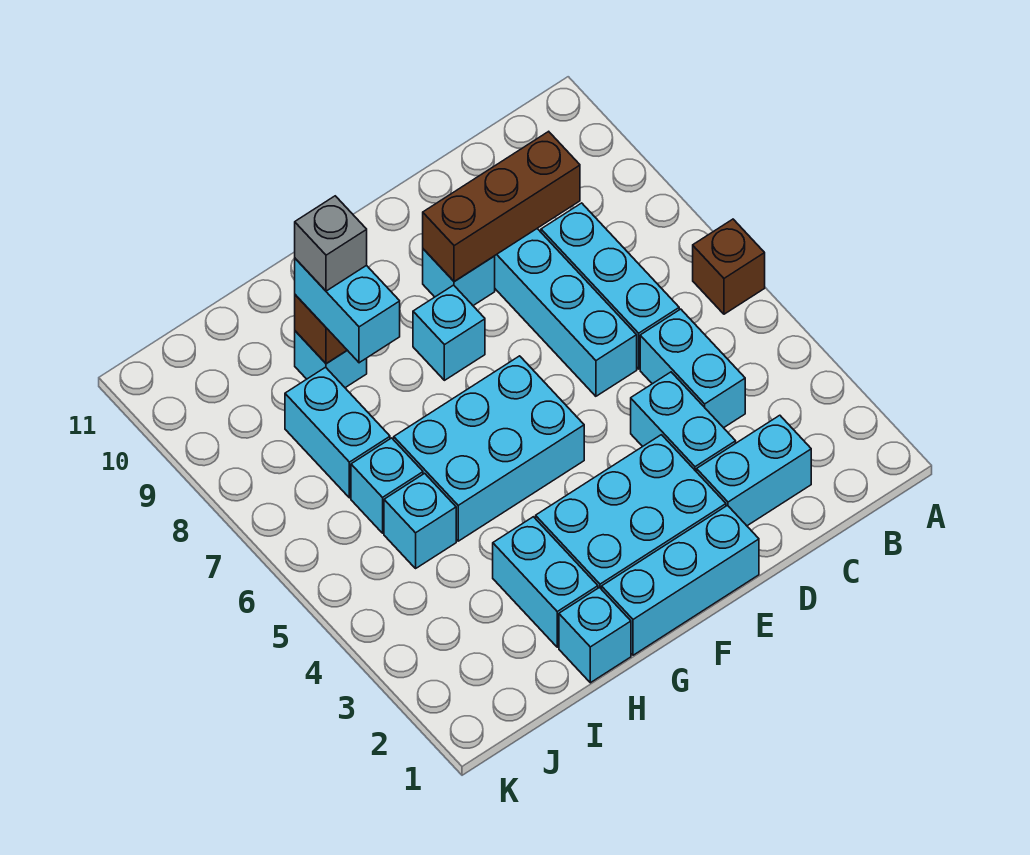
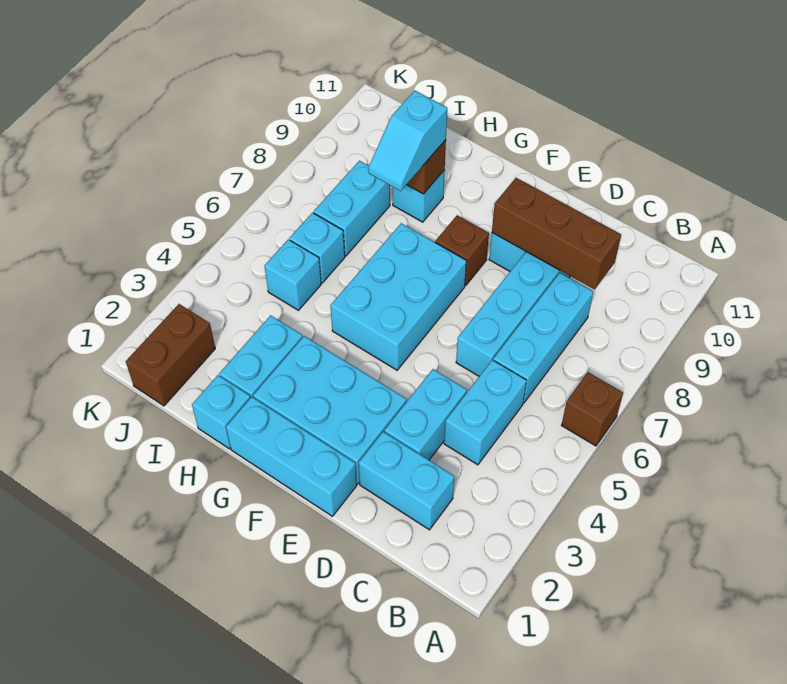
cyan brick F5:H6 level 1 -> cyan brick F5:G7 level 1
cyan brick F8 level 1 -> brown brick F8 level 1
cyan brick H8:H9 level 3 -> cyan slope H8:H9 level 3 top 9
grey brick H9 level 4 -> none
none -> brown brick J1:J2 level 1

